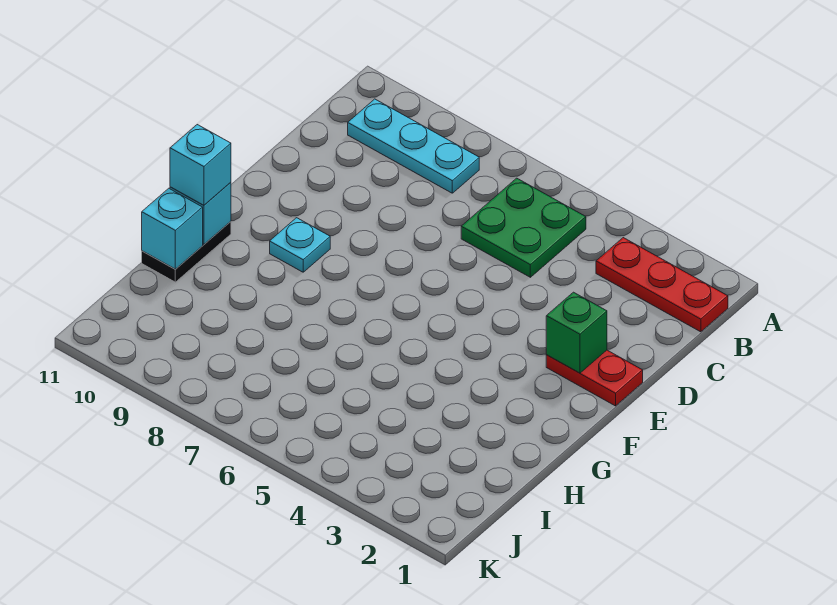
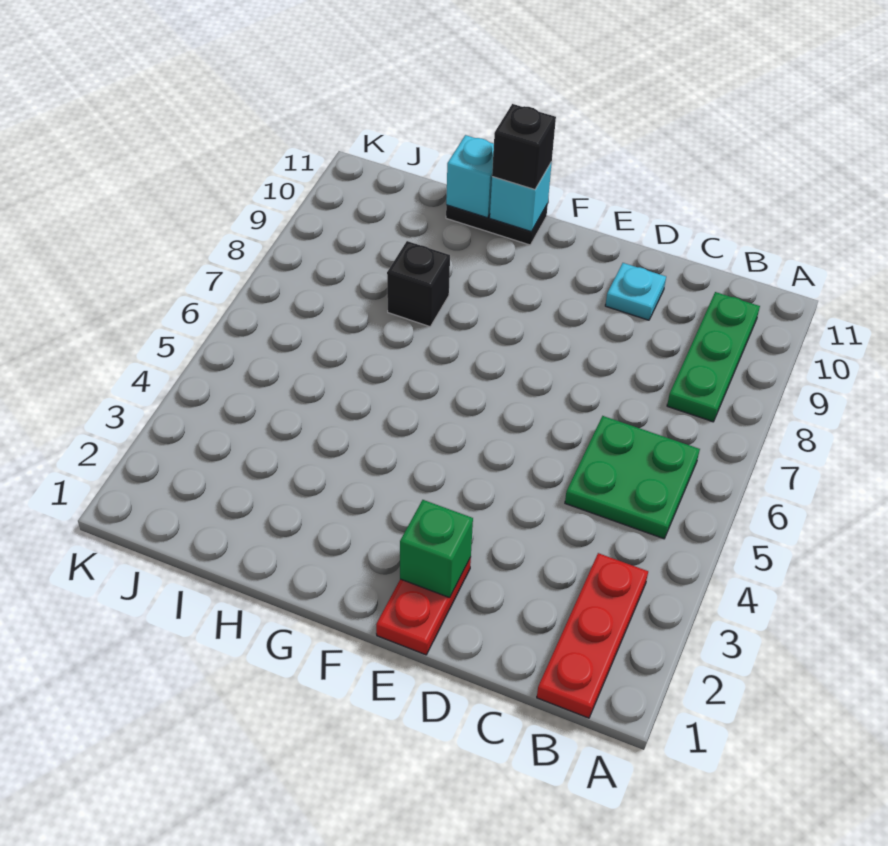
cyan plate B8:B10 level 1 -> green plate B8:B10 level 1
cyan plate F9 level 1 -> cyan plate D10 level 1
cyan brick G11 level 3 -> black brick G11 level 3
none -> black brick H8 level 1

